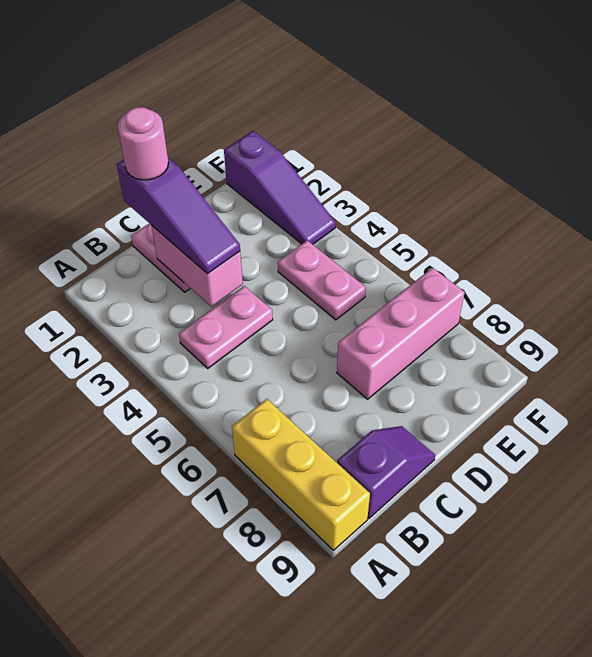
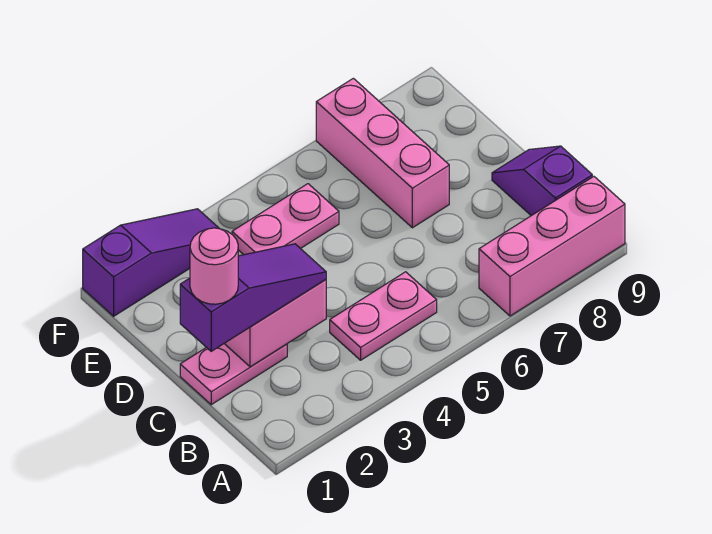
yellow brick A7:A9 level 1 -> pink brick A7:A9 level 1
pink plate B4:C4 level 1 -> pink plate B4:B5 level 1

